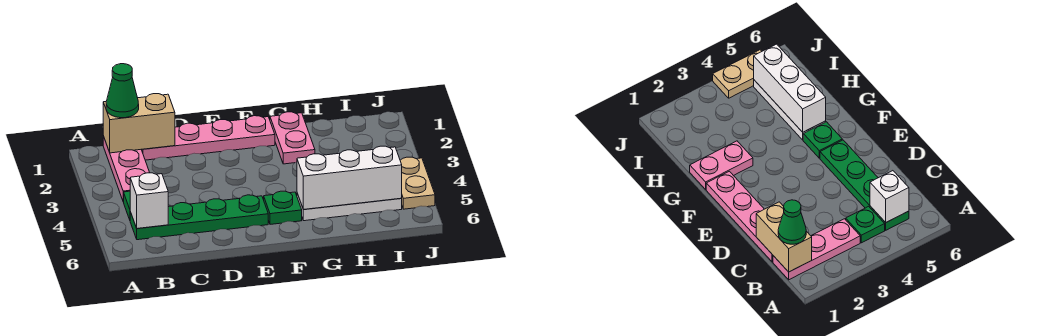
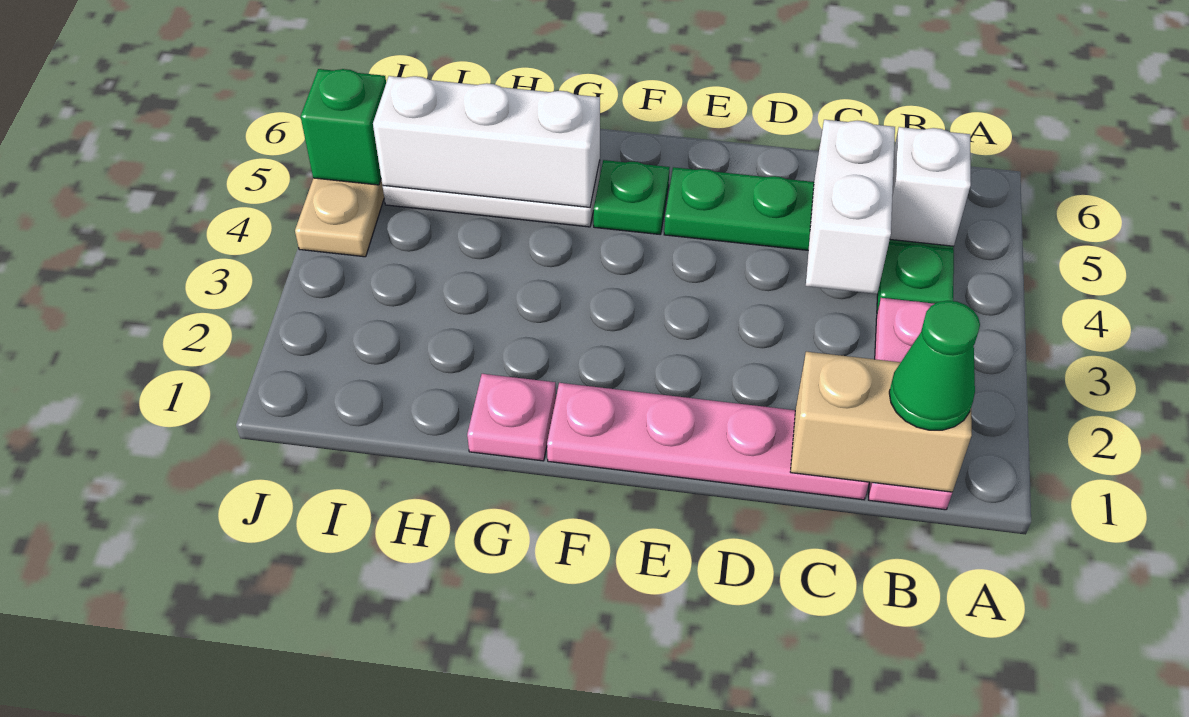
none -> white brick C4:C5 level 2
pink plate G1:G2 level 1 -> pink plate G1 level 1
none -> green brick J5 level 2

